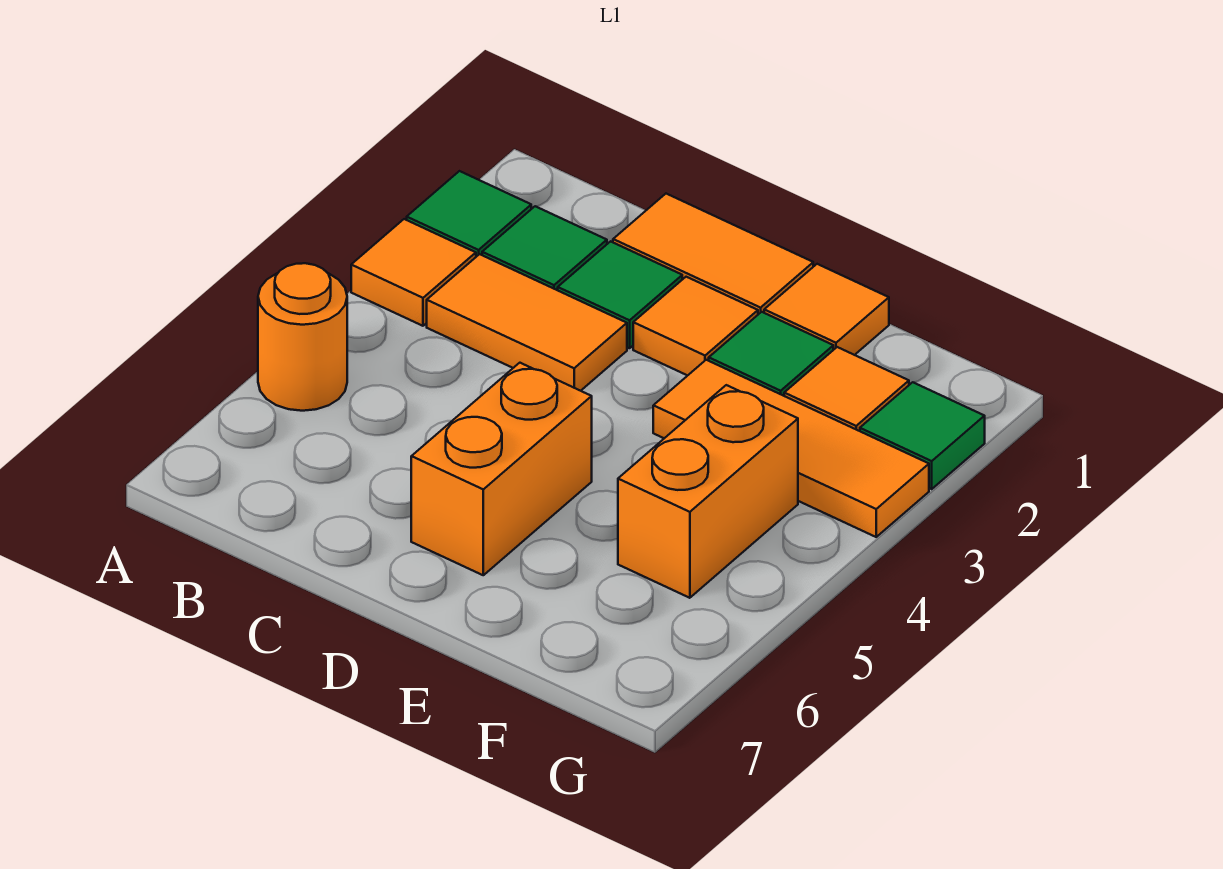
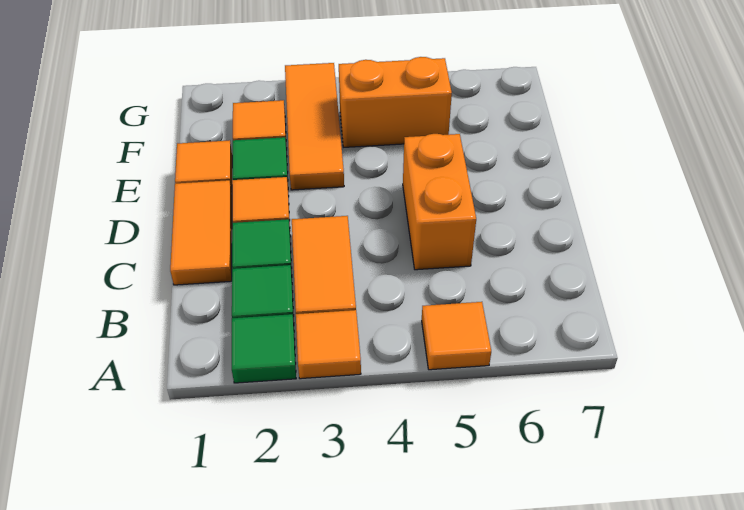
orange round brick A5 level 1 -> orange tile A5 level 1
orange brick D5:D6 level 1 -> orange brick C5:D5 level 1
green tile G2 level 1 -> none

